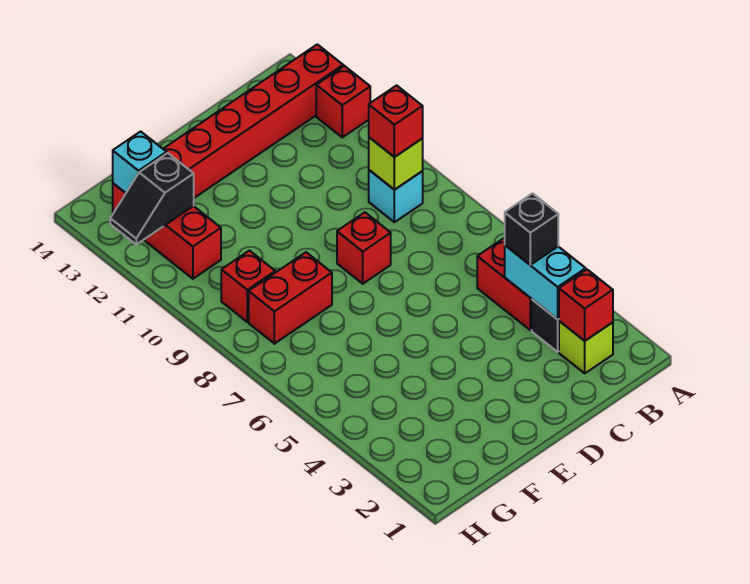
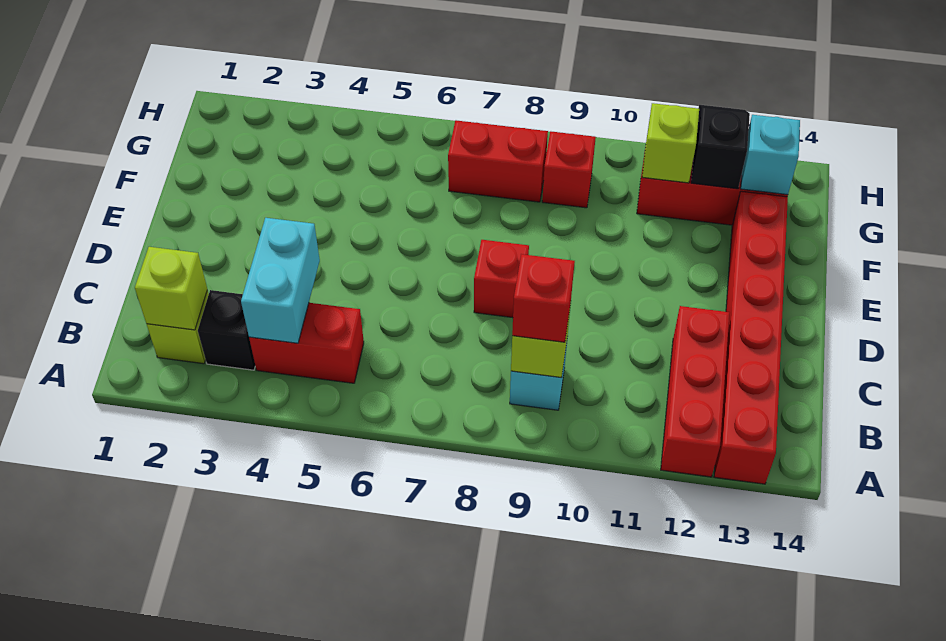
red brick A12 level 1 -> red brick A12:C12 level 1
red brick B2 level 2 -> lime brick B2 level 2
cyan brick B3:B4 level 2 -> cyan brick B4:C4 level 2
black brick B4 level 3 -> none
red brick F8:G8 level 1 -> red brick G7:G8 level 1
none -> lime brick G11 level 2

